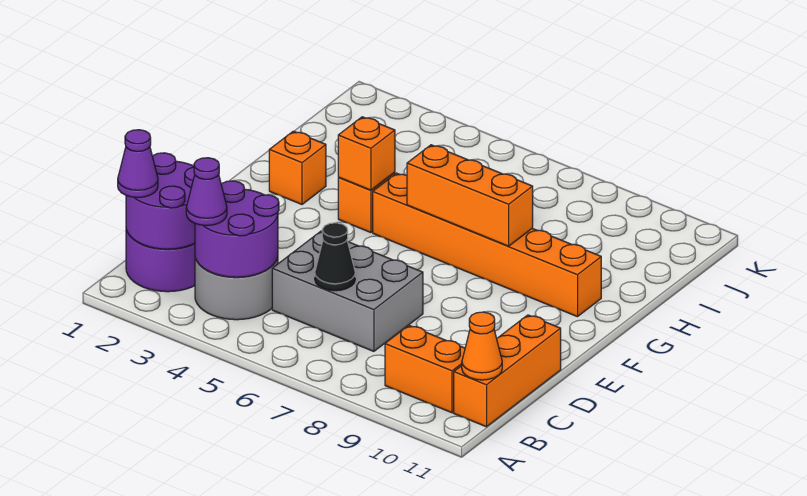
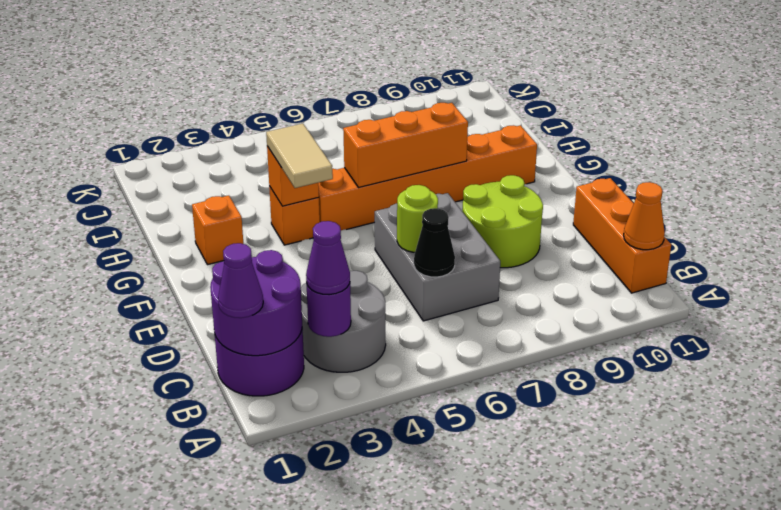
purple round brick B3:C4 level 2 -> purple round brick B3 level 2
orange brick B9:B10 level 1 -> none
grey brick C5:D7 level 1 -> grey brick C6:E7 level 1
none -> lime round brick D6 level 2
none -> lime round brick D8:E9 level 1
none -> tan tile F4:G4 level 3

